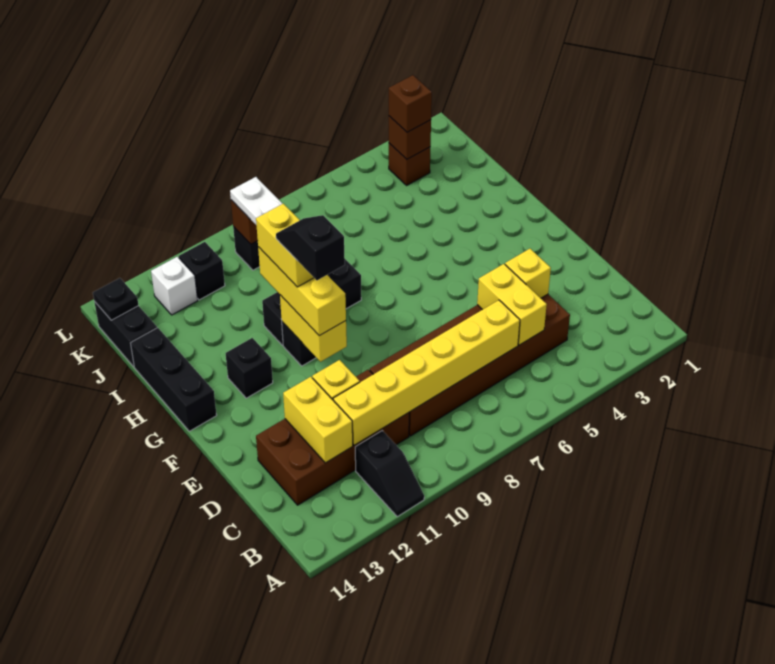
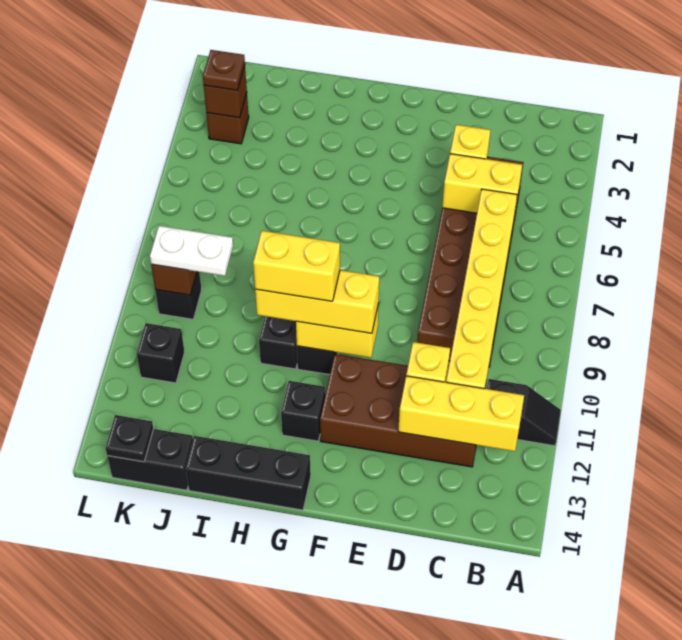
brown brick C10:D13 level 1 -> brown brick C11:F12 level 1
yellow brick C12:D12 level 2 -> yellow brick B12:D12 level 2
black slope F10:G10 level 5 top F -> none
brown brick K3 level 3 -> brown plate K3 level 3
white brick K12 level 1 -> none

